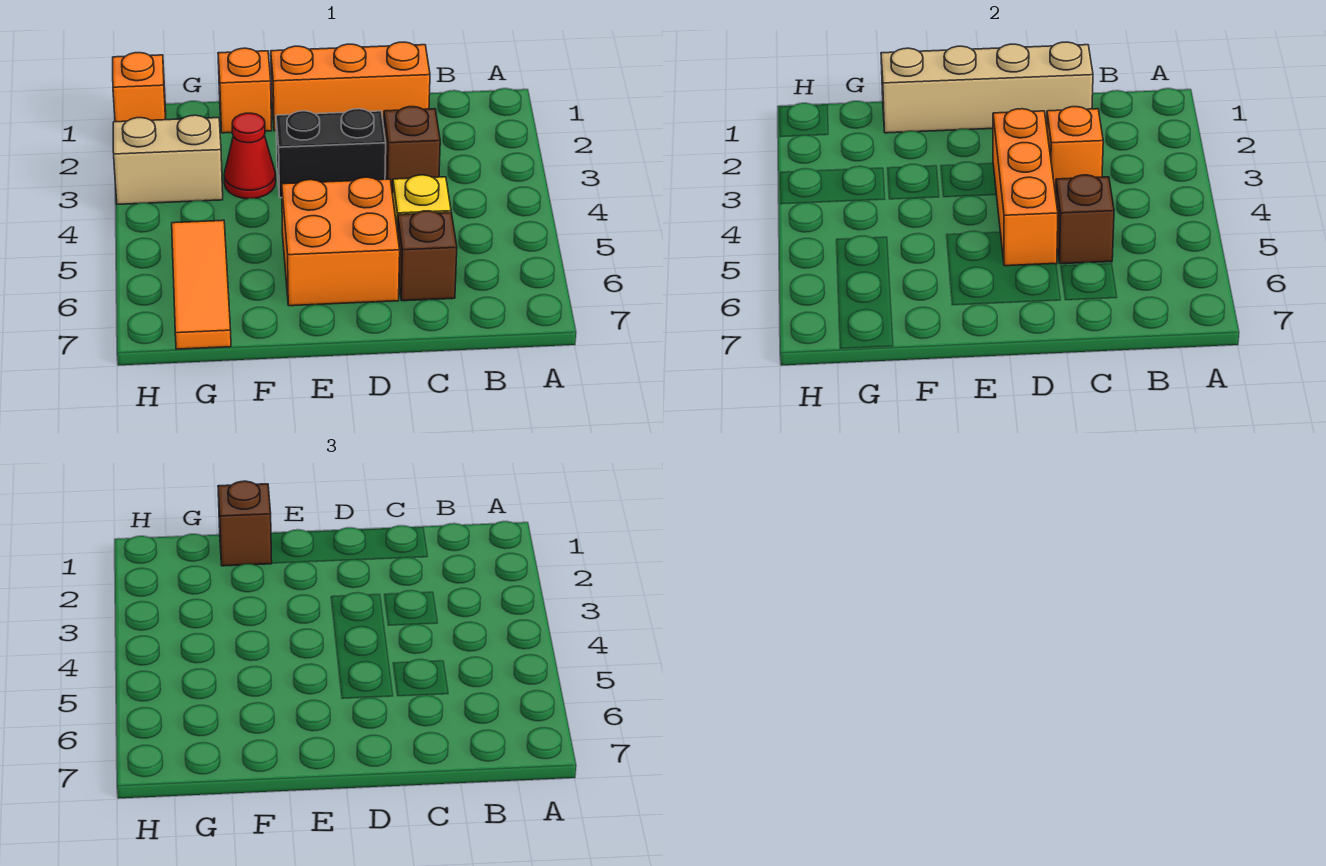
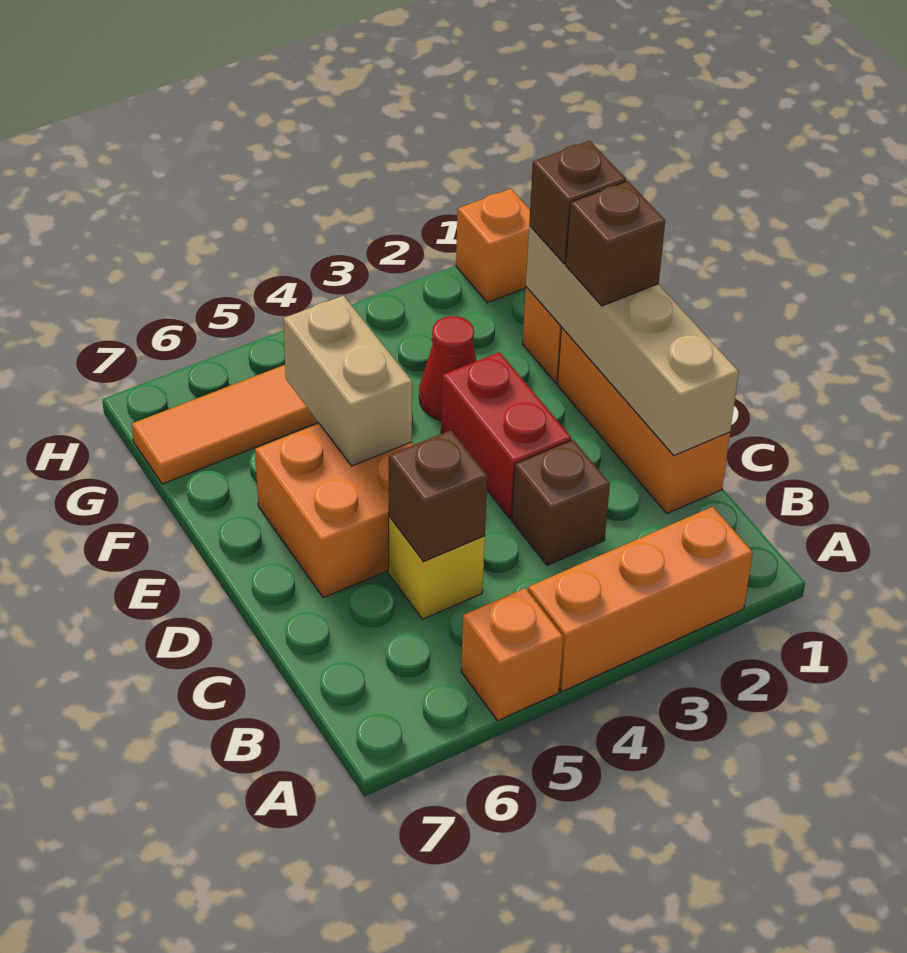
orange brick C3 level 2 -> orange brick A5 level 1
brown brick C6 level 1 -> brown brick E1 level 3
black brick D3:E3 level 1 -> red brick D3:E3 level 1
orange brick D3:D5 level 2 -> orange brick A2:A4 level 1
tan brick G3:H3 level 1 -> tan brick E5:F5 level 2

